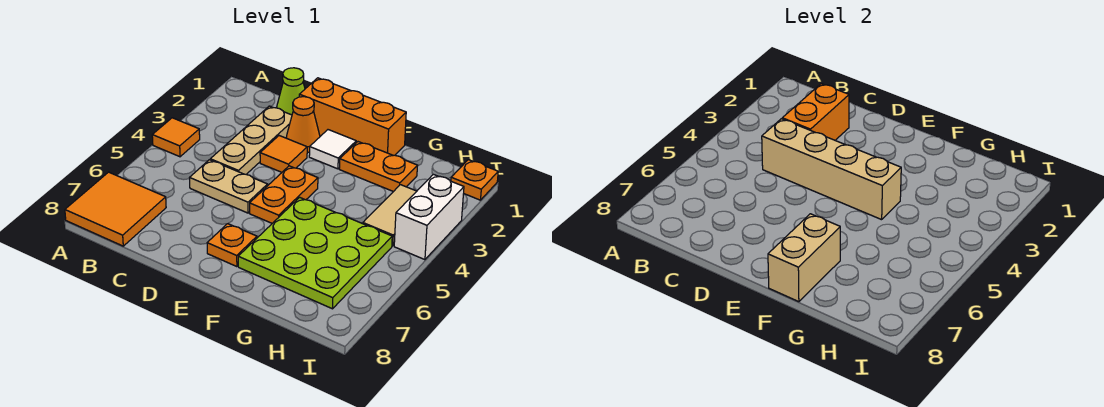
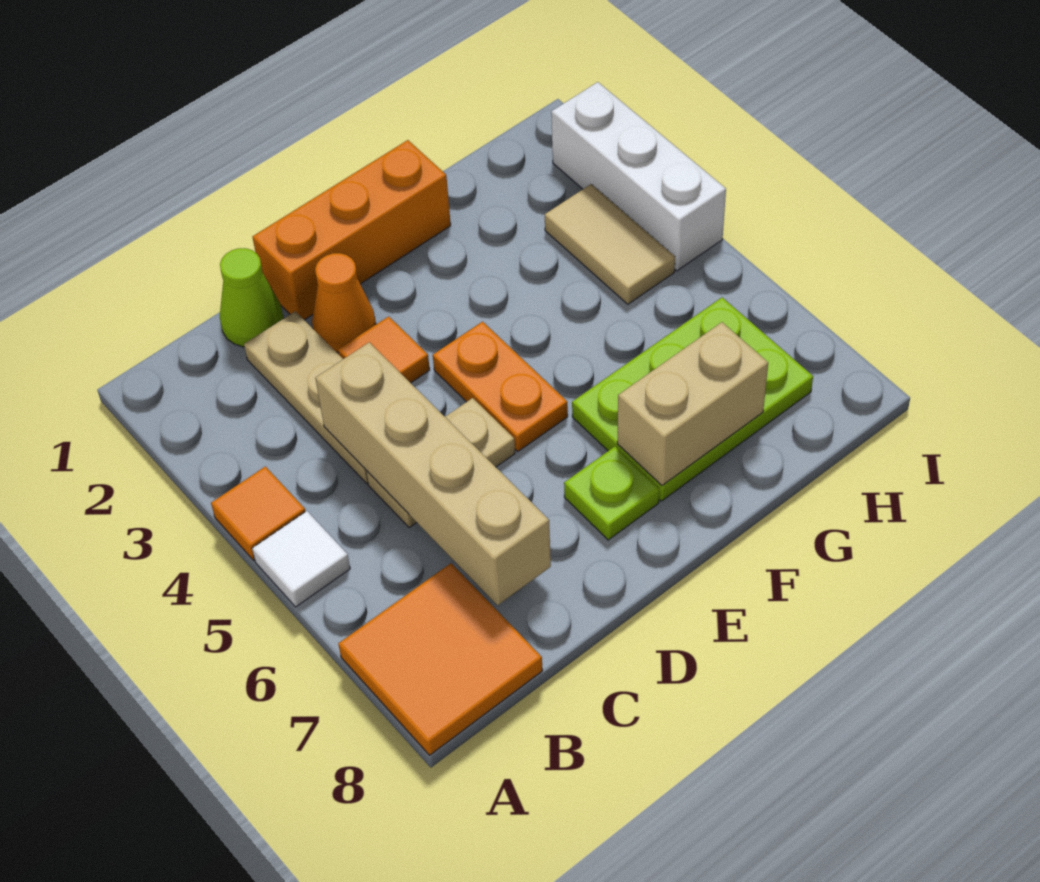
orange brick C2:C3 level 2 -> none
tan brick C4:F4 level 2 -> tan brick C4:C7 level 2
white tile E2 level 1 -> white tile A5 level 1
orange plate E7 level 1 -> lime plate E7 level 1
orange plate F2:G2 level 1 -> none
lime plate F5:H7 level 1 -> lime plate F6:H7 level 1
tan brick F7:F8 level 2 -> tan brick F7:G7 level 2
orange plate I1 level 1 -> none
white brick I3:I4 level 1 -> white brick I2:I4 level 1

